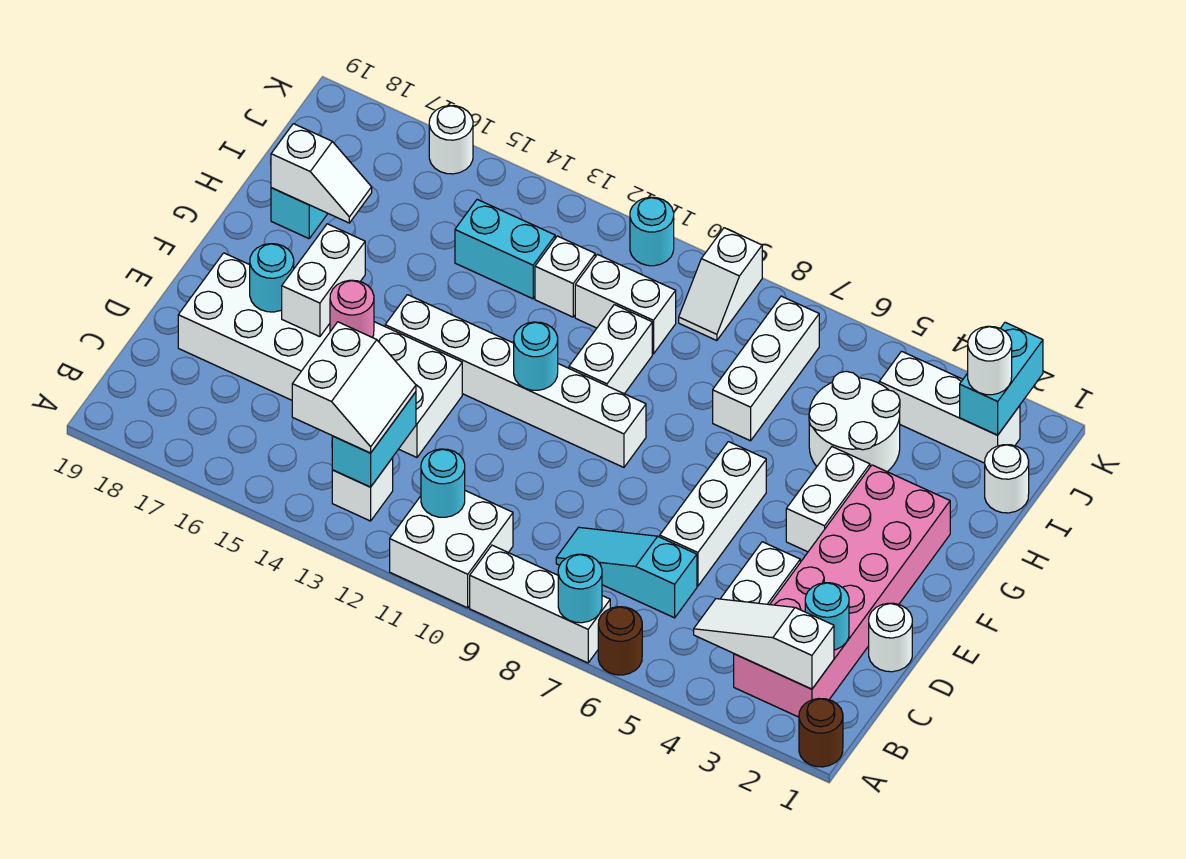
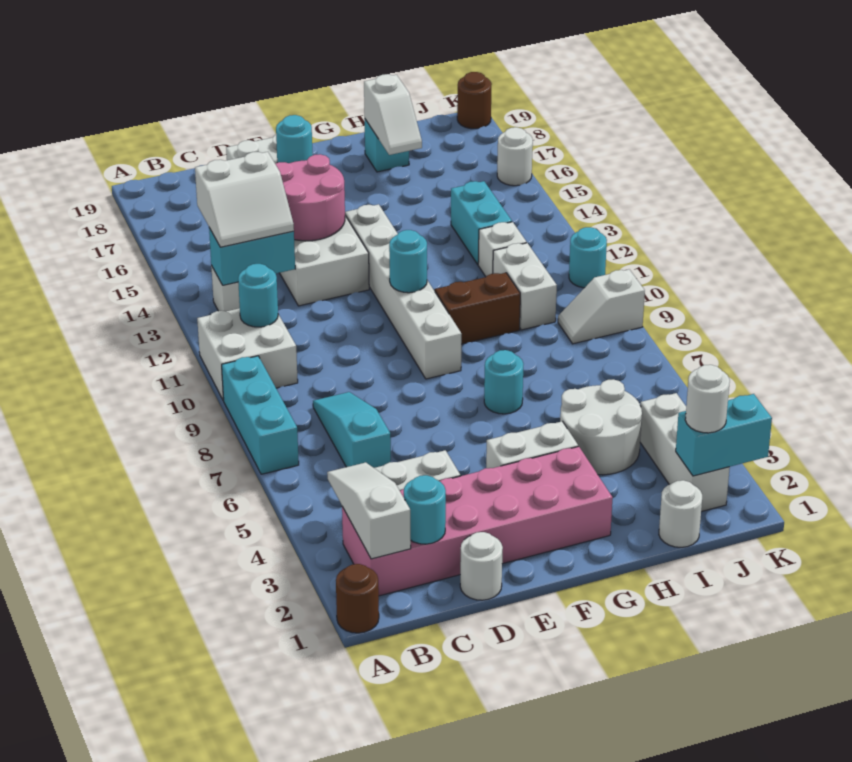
brown round brick A6 level 1 -> brown round brick K19 level 1
white brick A7:A9 level 1 -> cyan brick A7:A9 level 1
cyan round brick A7 level 2 -> cyan round brick G7 level 1
white brick D6:F6 level 1 -> none
pink round brick E15 level 2 -> pink round brick D14:E15 level 2
white brick E16:F16 level 2 -> none
white brick G10:H10 level 1 -> brown brick G10:H10 level 1
white brick H7:J7 level 1 -> none

